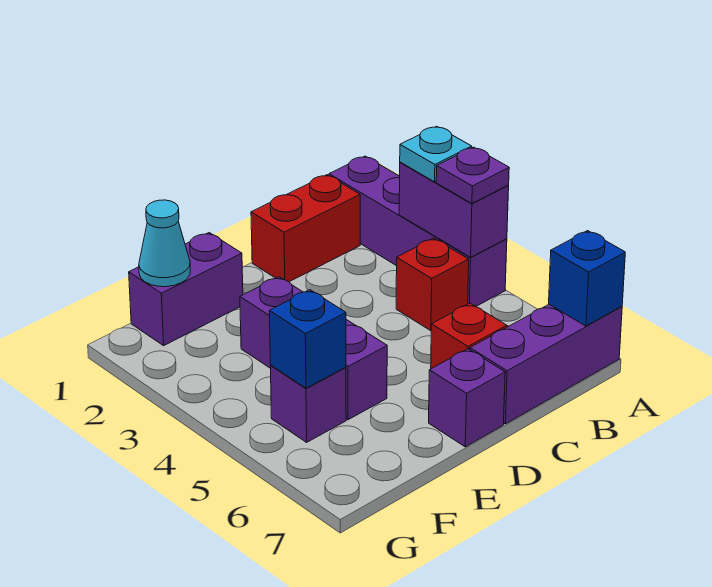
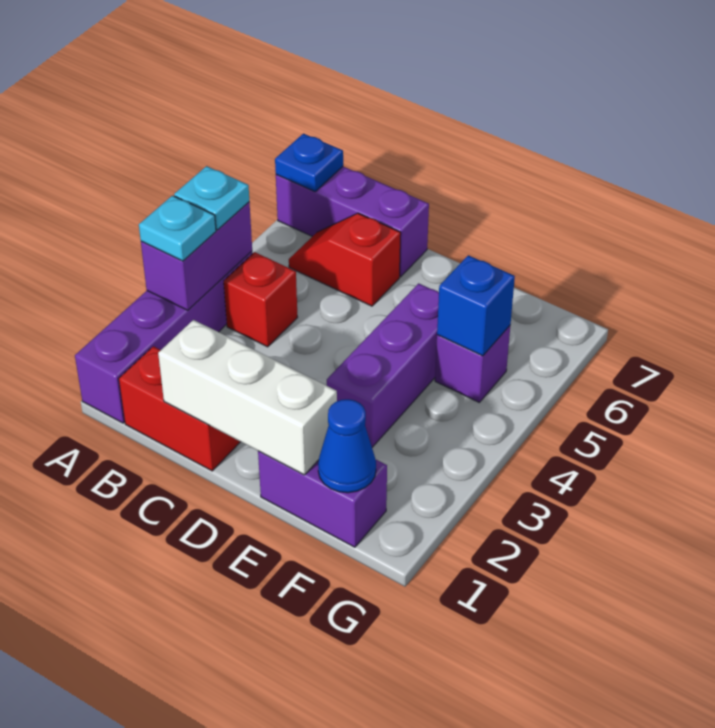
purple plate A4 level 3 -> cyan plate A4 level 3
blue brick A7 level 2 -> blue plate A7 level 2
none -> white brick C1:E1 level 2
purple brick D7 level 1 -> none
cyan cone F1 level 2 -> blue cone F1 level 2

